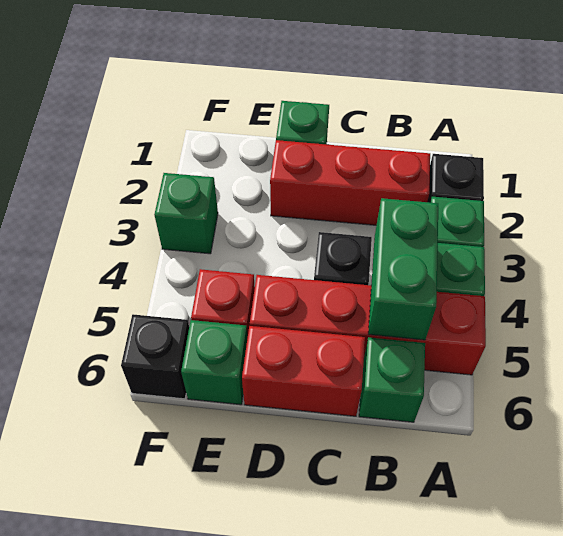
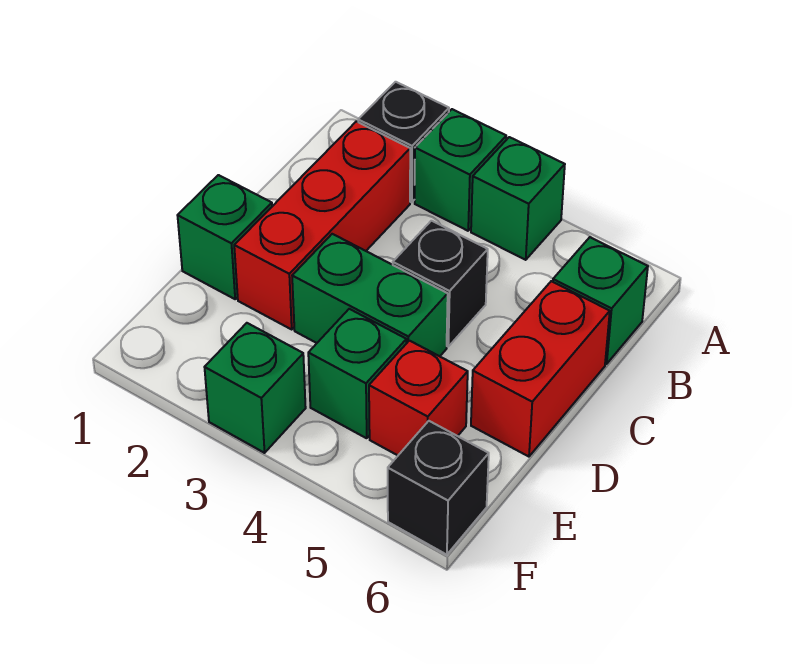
red brick A5:D5 level 1 -> none
green brick B4:B5 level 2 -> green brick D3:D4 level 1
green brick E6 level 1 -> green brick E4 level 1

